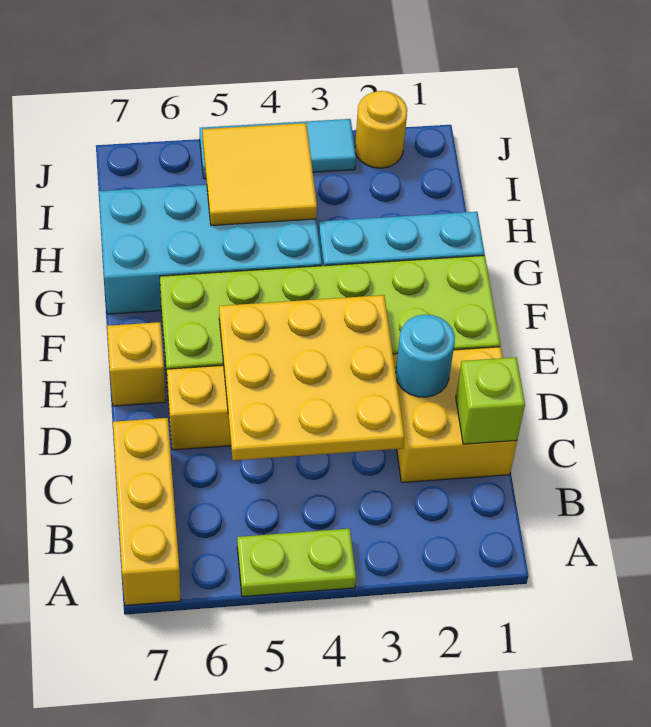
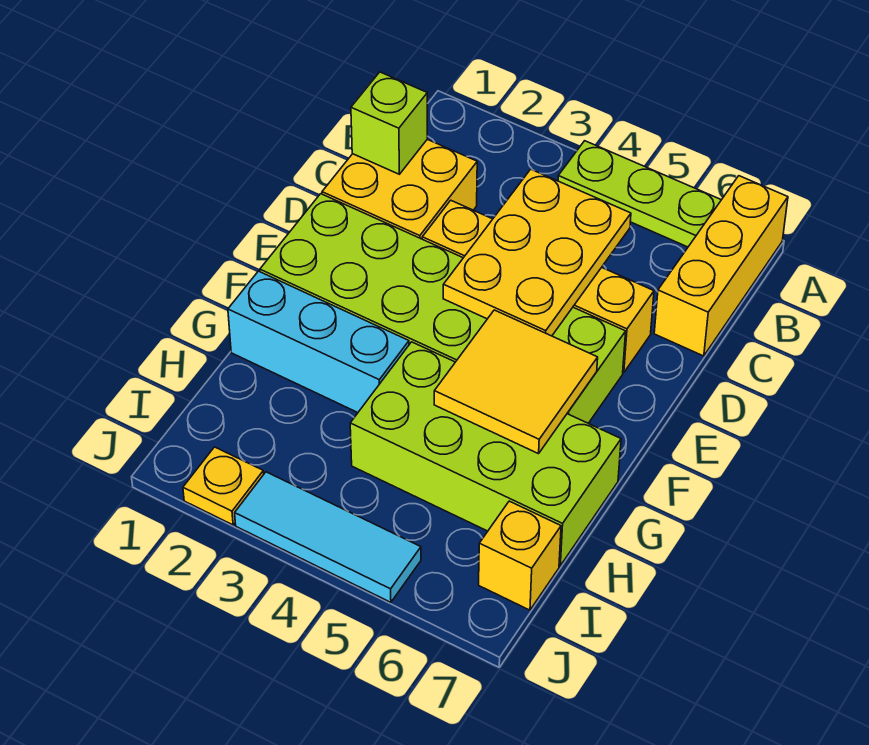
lime plate A4:A5 level 1 -> lime plate A4:A6 level 1
yellow plate C3:E5 level 2 -> yellow plate C4:E5 level 2
cyan round brick D2 level 2 -> none
yellow brick E7 level 1 -> yellow brick I7 level 1
cyan brick G4:H7 level 1 -> lime brick G4:H7 level 1
yellow tile H4:I5 level 2 -> yellow tile F5:G6 level 2
yellow round brick J2 level 1 -> yellow plate J2 level 1

